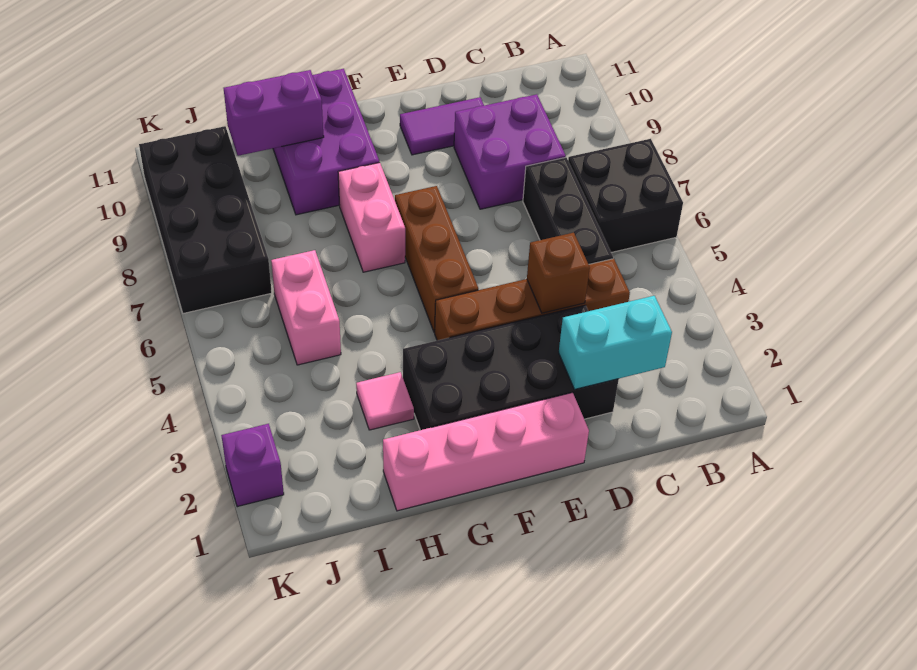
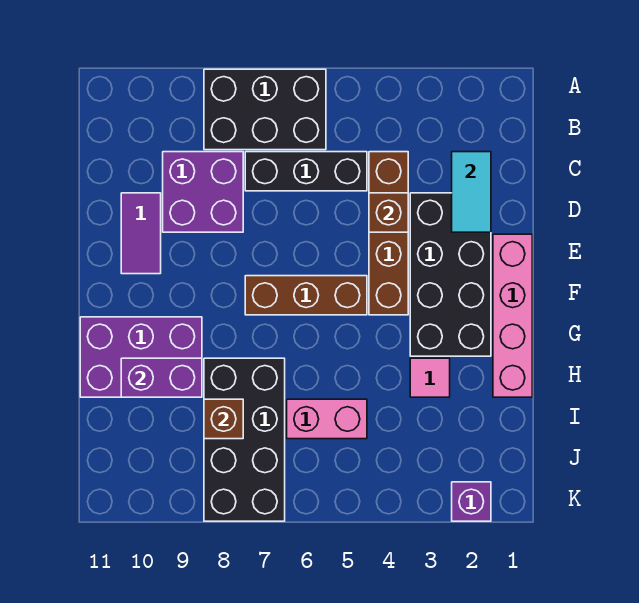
black brick A6:B7 level 1 -> black brick A6:B8 level 1
cyan brick C2:D2 level 2 -> cyan tile C2:D2 level 2
pink brick G7:G8 level 1 -> none
purple brick H10:I10 level 2 -> purple brick H9:H10 level 2
none -> brown brick I8 level 2
black brick J7:K10 level 1 -> black brick H7:K8 level 1

